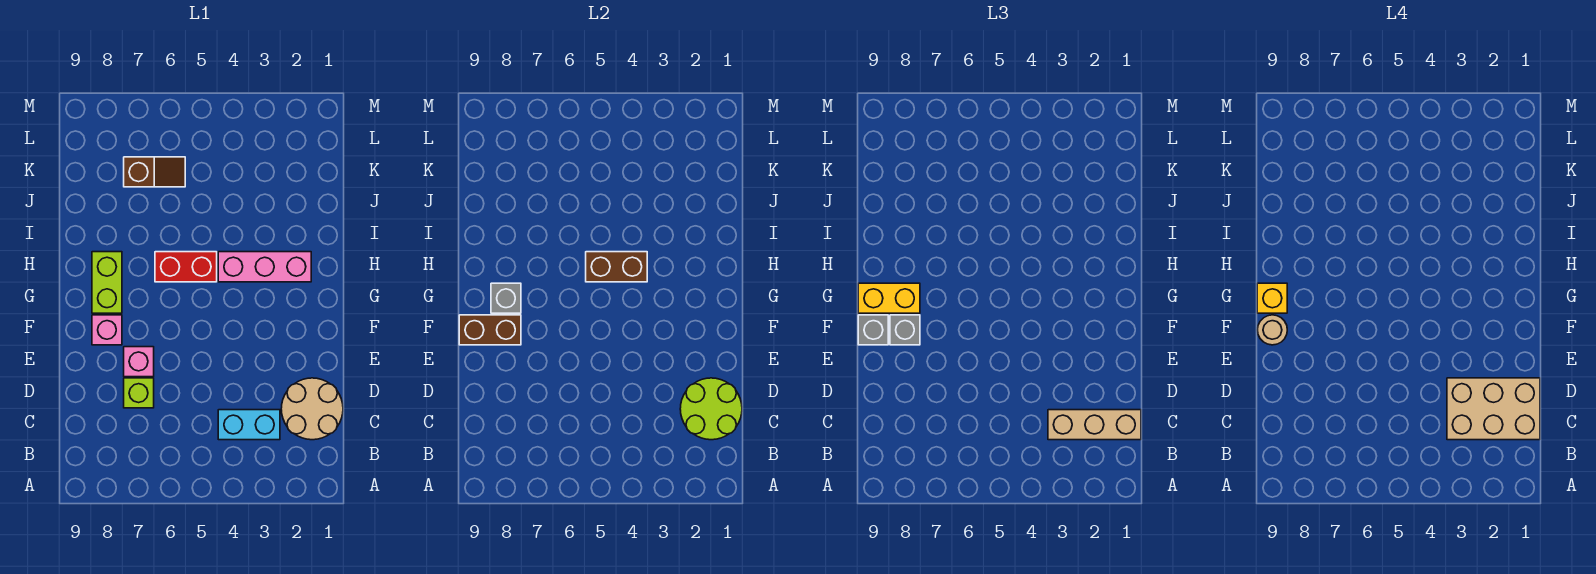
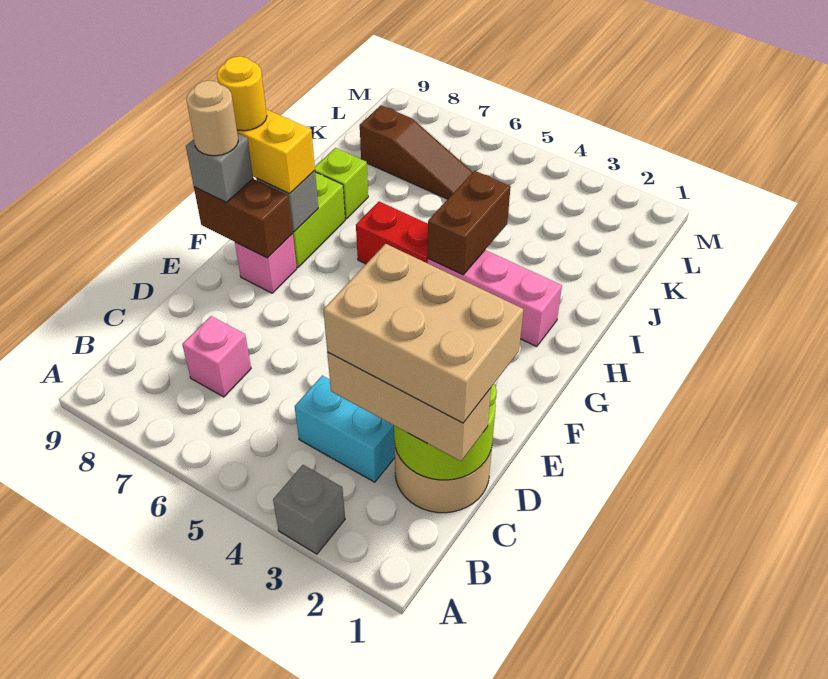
lime brick D7 level 1 -> lime brick I8 level 1
pink brick E7 level 1 -> pink brick C7 level 1
grey brick F8 level 3 -> grey brick A3 level 1
yellow brick G9 level 4 -> yellow round brick G9 level 4
brown brick H4:H5 level 2 -> brown brick H4:I4 level 2
brown slope K6:K7 level 1 top 7 -> brown slope K6:K8 level 1 top 8

